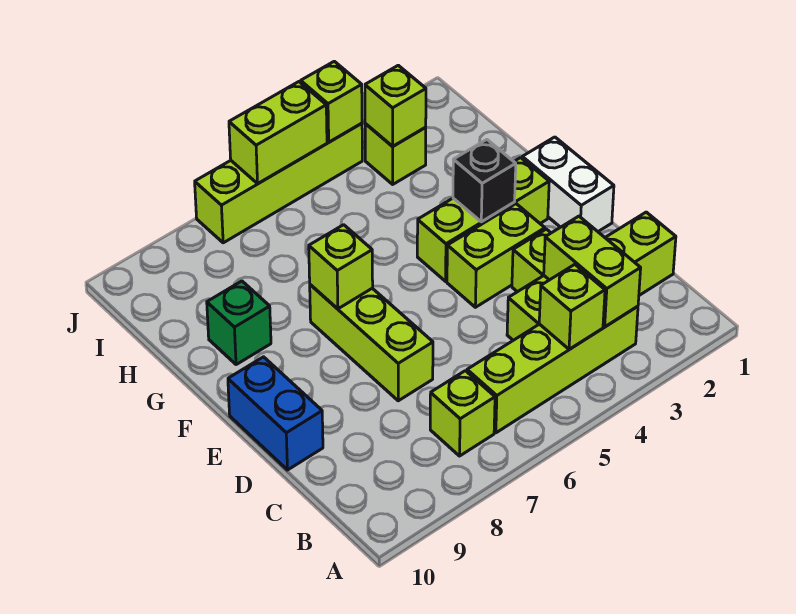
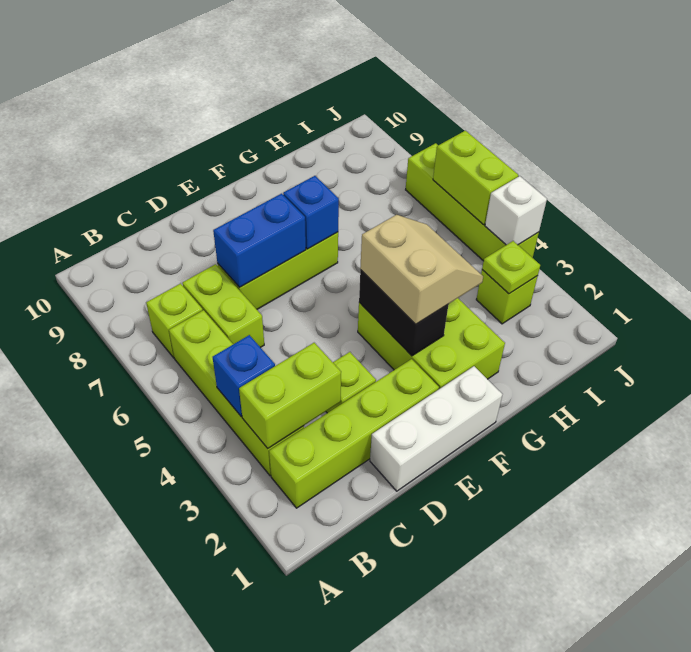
lime brick B4 level 2 -> blue brick B4 level 2
lime brick C1:C4 level 1 -> lime brick B2:E2 level 1
blue brick D10:E10 level 1 -> blue brick D7:E7 level 2
white brick E1:F1 level 1 -> white brick D1:F1 level 1
lime brick E3:E4 level 1 -> lime brick C6:C7 level 1
lime brick F2:F4 level 1 -> lime brick F2:G4 level 1
black brick F3 level 2 -> black brick F3:F4 level 2
none -> tan slope F3:G4 level 3 top F
lime brick F7 level 2 -> blue brick F7 level 2
green brick G9 level 1 -> none
lime brick I3 level 2 -> lime plate I3 level 2
lime brick J4 level 2 -> white brick J4 level 2

